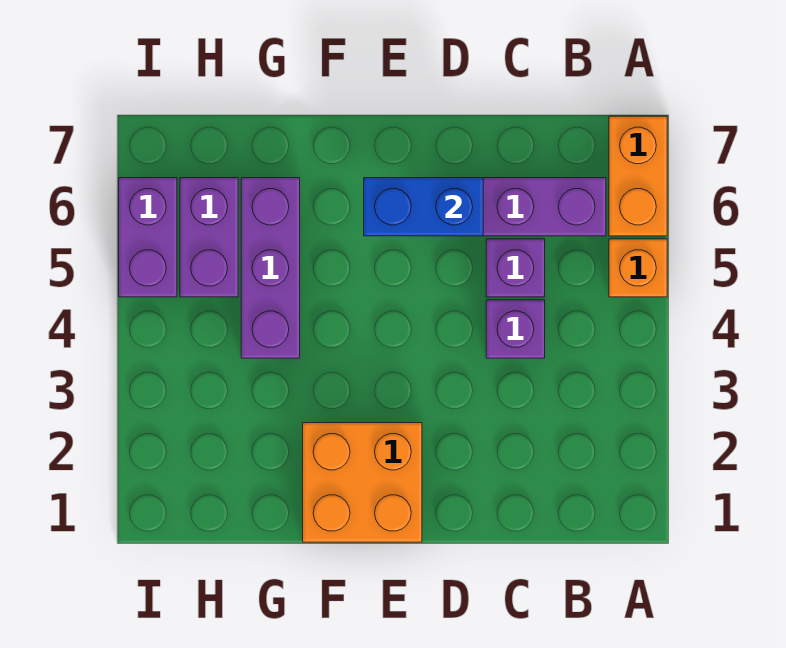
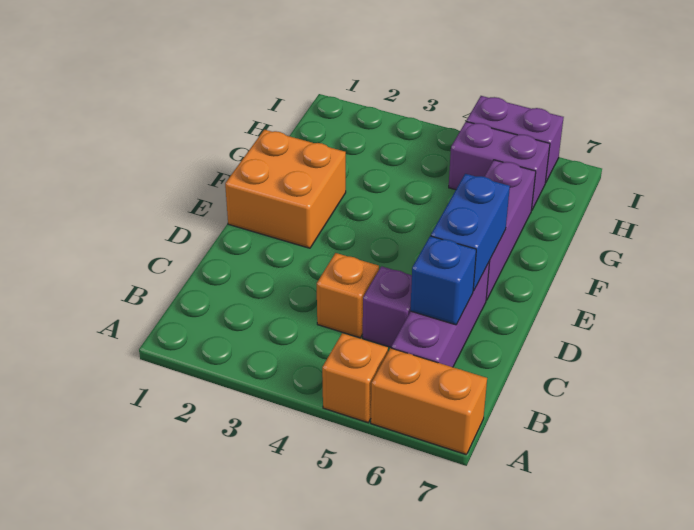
purple brick C4 level 1 -> orange brick C4 level 1
none -> blue brick C6 level 2
purple brick G4:G6 level 1 -> purple brick E6:G6 level 1

